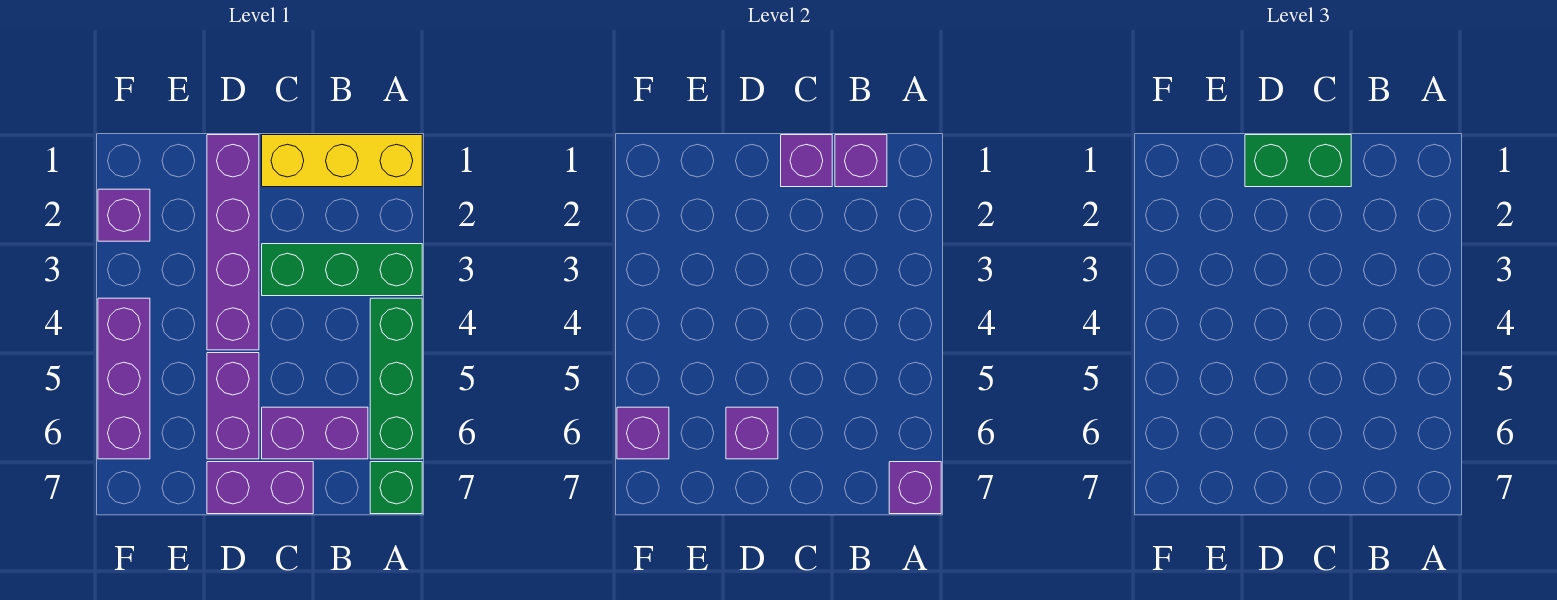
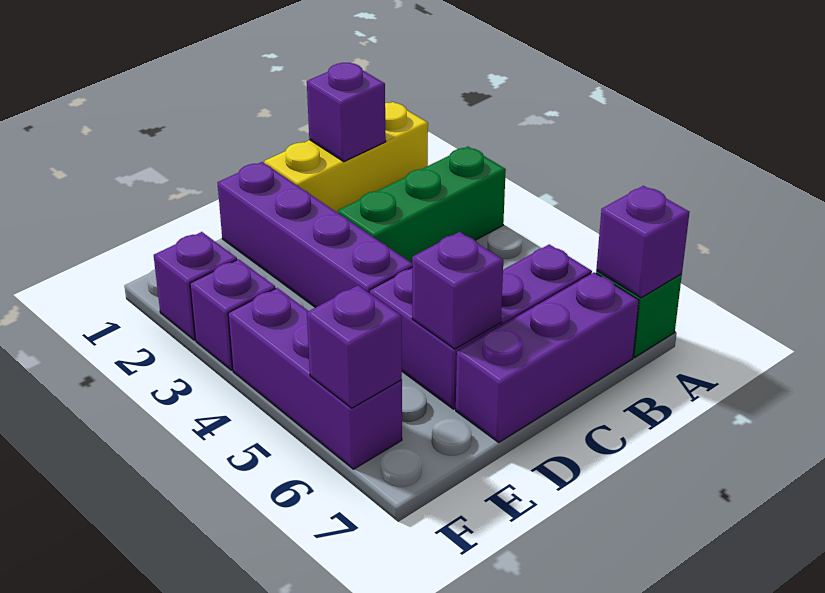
green brick A4:A6 level 1 -> none
purple brick C1 level 2 -> purple brick F3 level 1
green brick C1:D1 level 3 -> none
purple brick C7:D7 level 1 -> purple brick B7:D7 level 1

